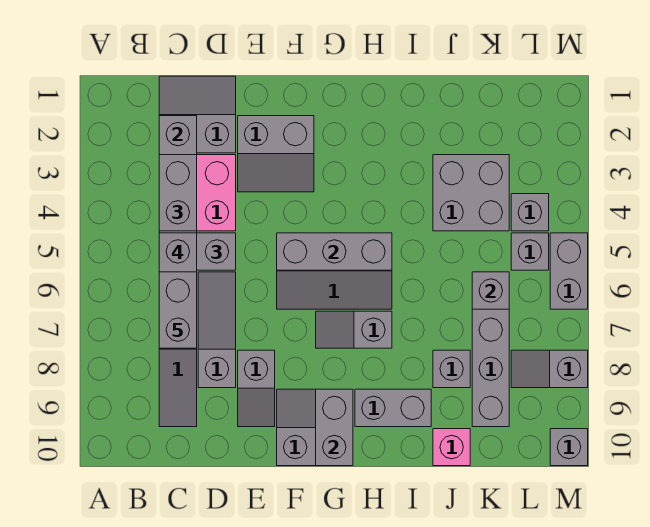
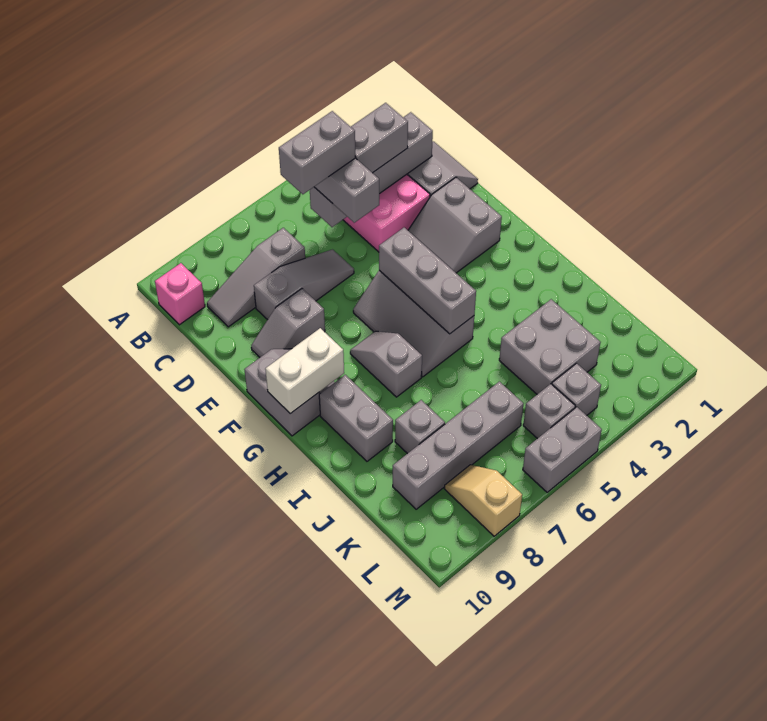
grey brick C6:C7 level 5 -> none
grey brick G9:G10 level 2 -> white brick G9:G10 level 2
pink brick J10 level 1 -> pink brick B10 level 1
grey brick K6 level 2 -> none
grey slope L8:M8 level 1 top M -> tan slope L8:M8 level 1 top M
grey brick M10 level 1 -> none

